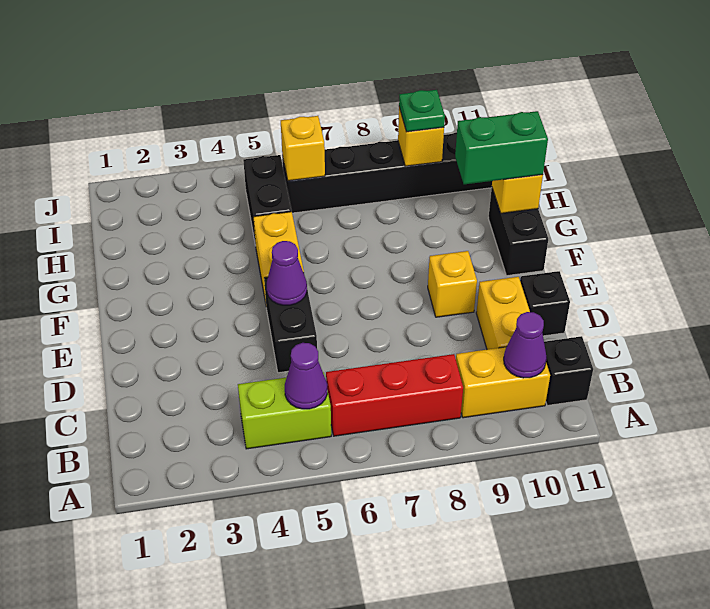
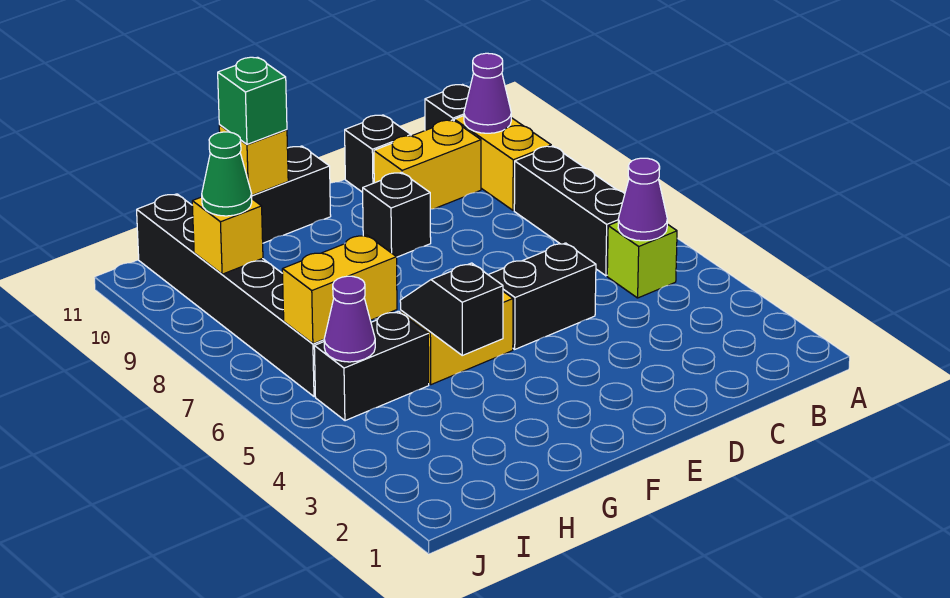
lime brick B4:B5 level 1 -> lime brick B5 level 1
red brick B6:B8 level 1 -> black brick B6:B8 level 1
purple cone E5 level 2 -> purple cone I5 level 2
yellow brick E9 level 1 -> black brick E9 level 1
none -> black slope G4:G5 level 2 top 4
green brick G10:G11 level 3 -> green brick G11 level 3
yellow brick I6 level 2 -> yellow brick H6:I6 level 2
green plate I9 level 3 -> green cone I9 level 3

